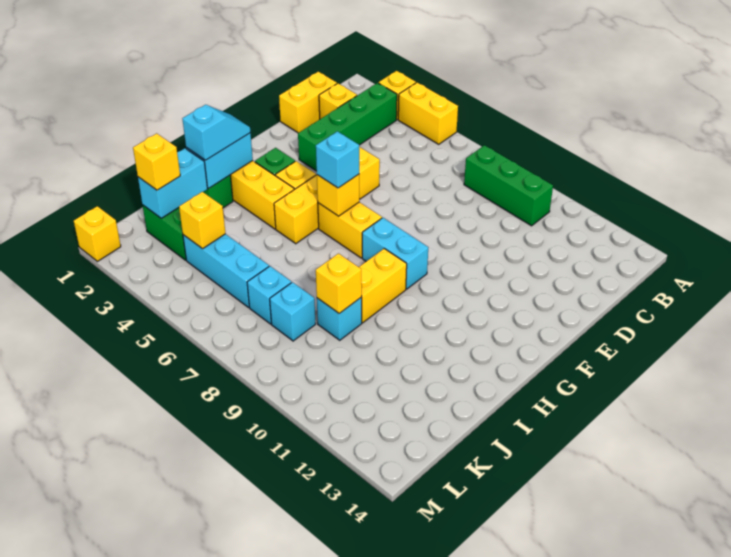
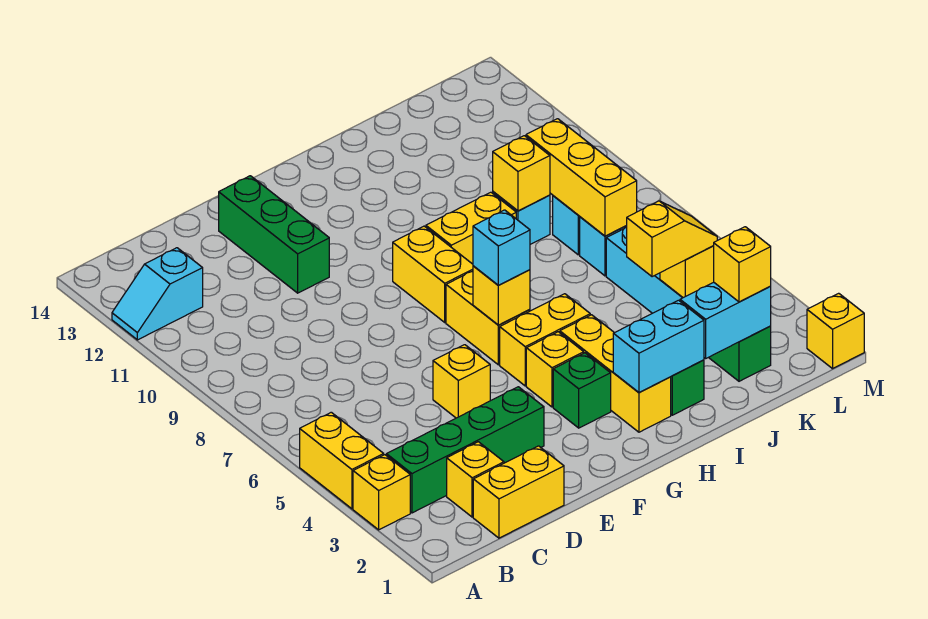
green brick B8:B10 level 1 -> green brick E11:E13 level 1
cyan brick G8:G9 level 1 -> yellow brick G8:G9 level 1
cyan slope H2:I2 level 3 top I -> cyan slope A12:B12 level 1 top B
none -> yellow slope J4:K4 level 3 top J
none -> yellow brick K7:K9 level 2

